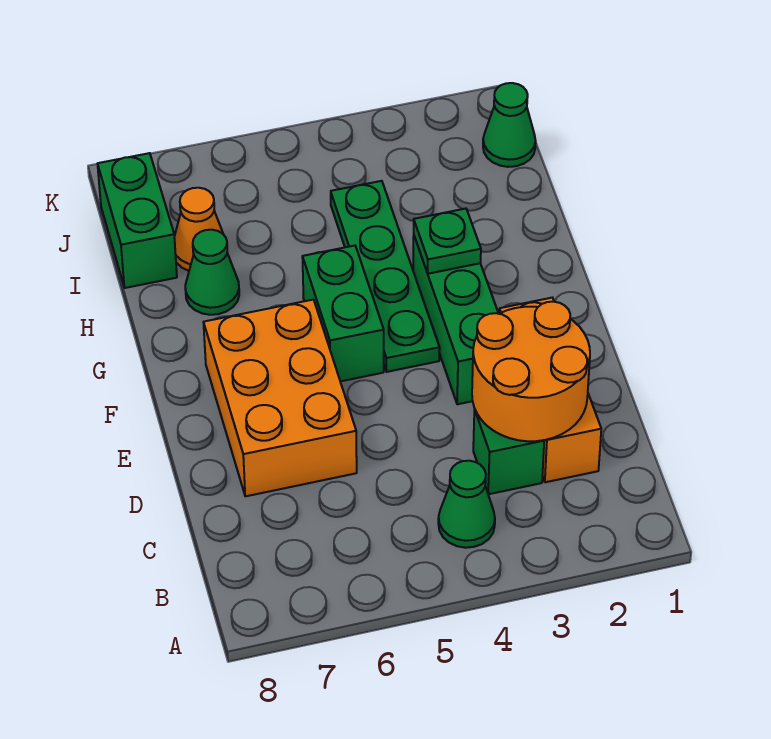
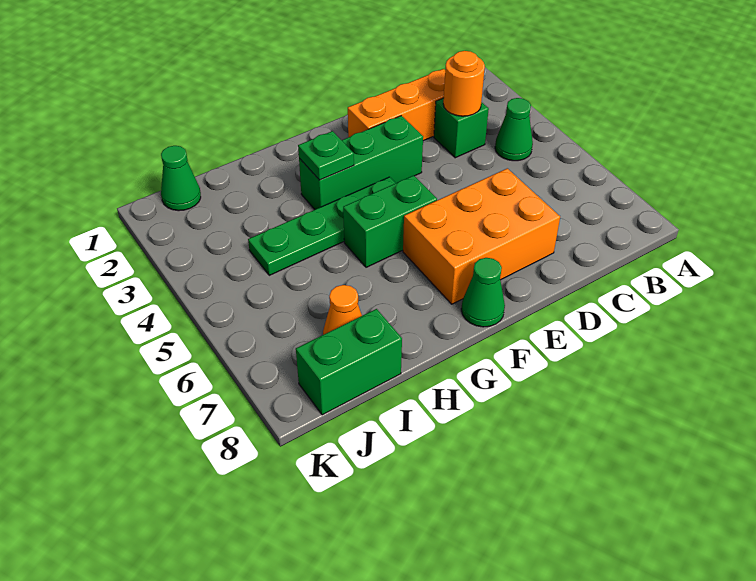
orange round brick C2:D3 level 2 -> orange round brick C3 level 2
green cone H7 level 1 -> green cone F8 level 1

